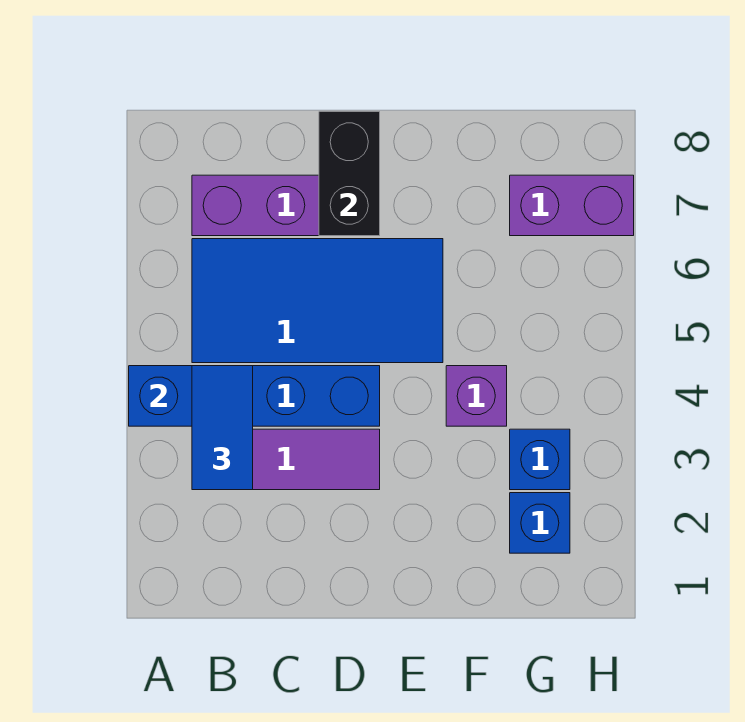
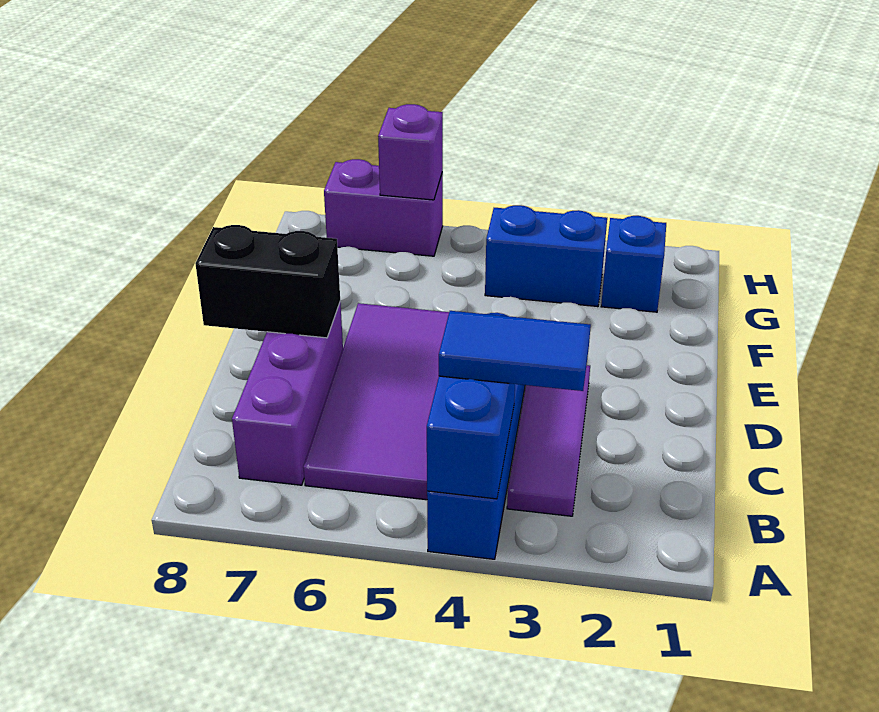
blue tile B5:E6 level 1 -> purple tile B5:E6 level 1
purple brick F4 level 1 -> purple brick H6 level 2
blue brick G3 level 1 -> blue brick G3:G4 level 1
purple brick G7:H7 level 1 -> purple brick H6:H7 level 1

